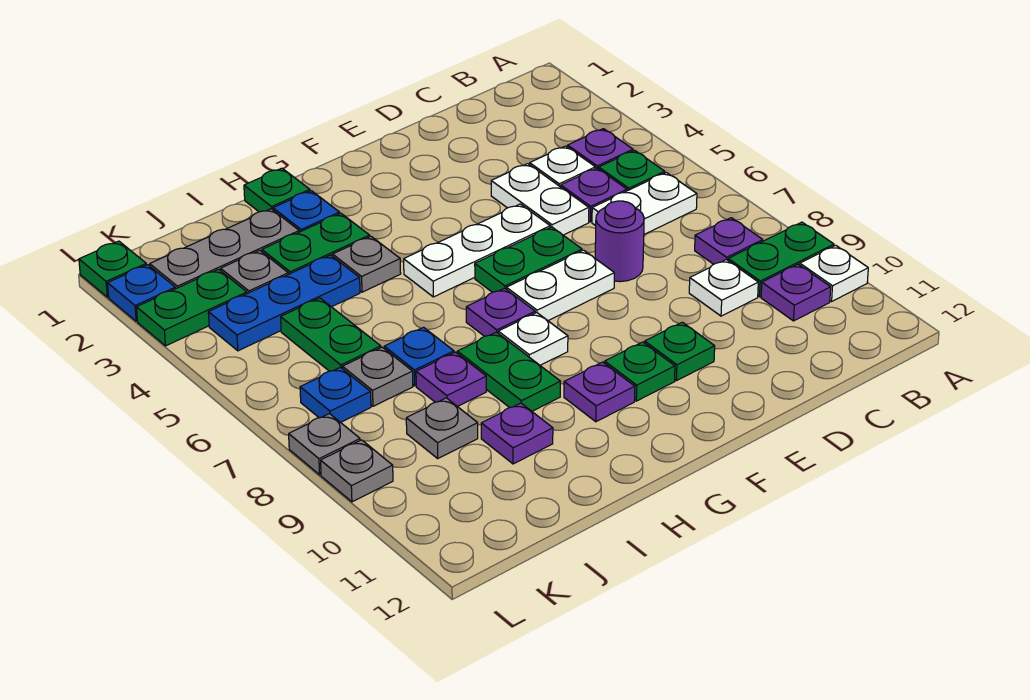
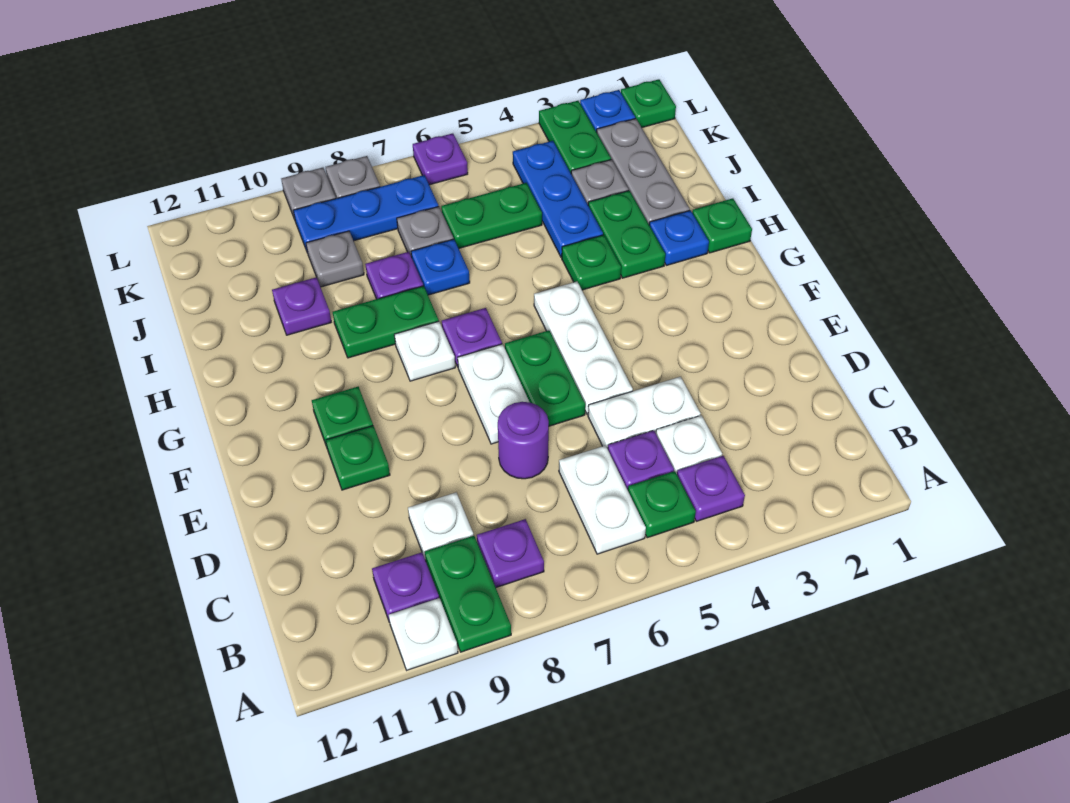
purple plate G10 level 1 -> purple plate L6 level 1
grey plate H4 level 1 -> green plate H4 level 1
blue plate K7 level 1 -> blue plate K7:K9 level 1

